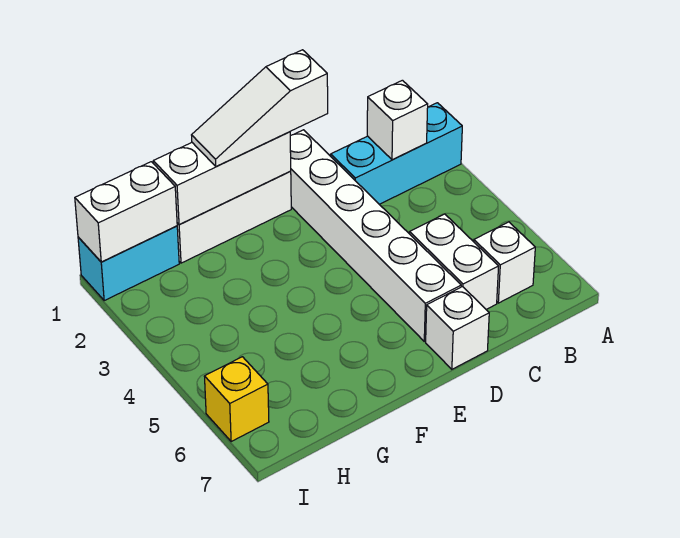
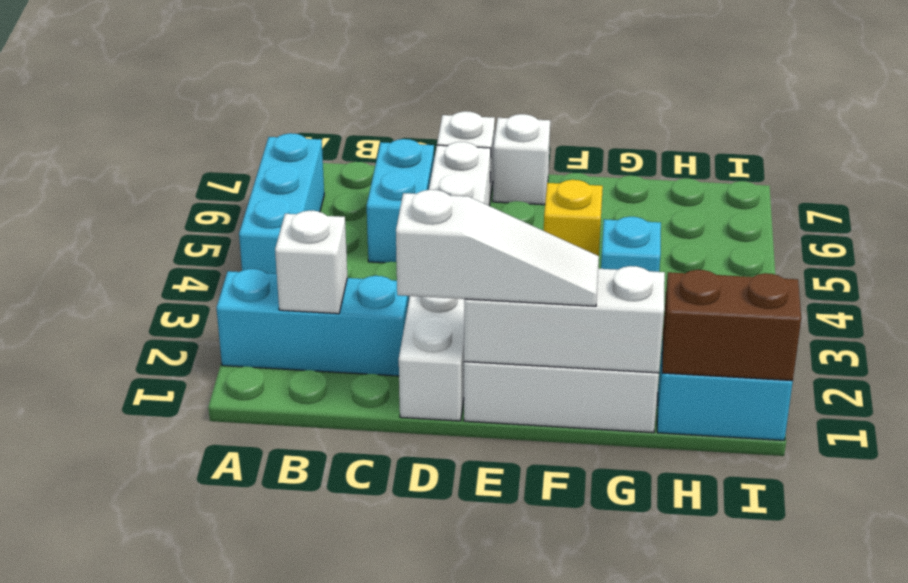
none -> cyan brick A4:A6 level 1
white brick B6 level 1 -> white brick E7 level 1
white brick C5:C6 level 1 -> cyan brick C5:C6 level 1
none -> cyan brick G4 level 1
white brick H1:I1 level 2 -> brown brick H1:I1 level 2
yellow brick I6 level 1 -> yellow brick F5 level 1

